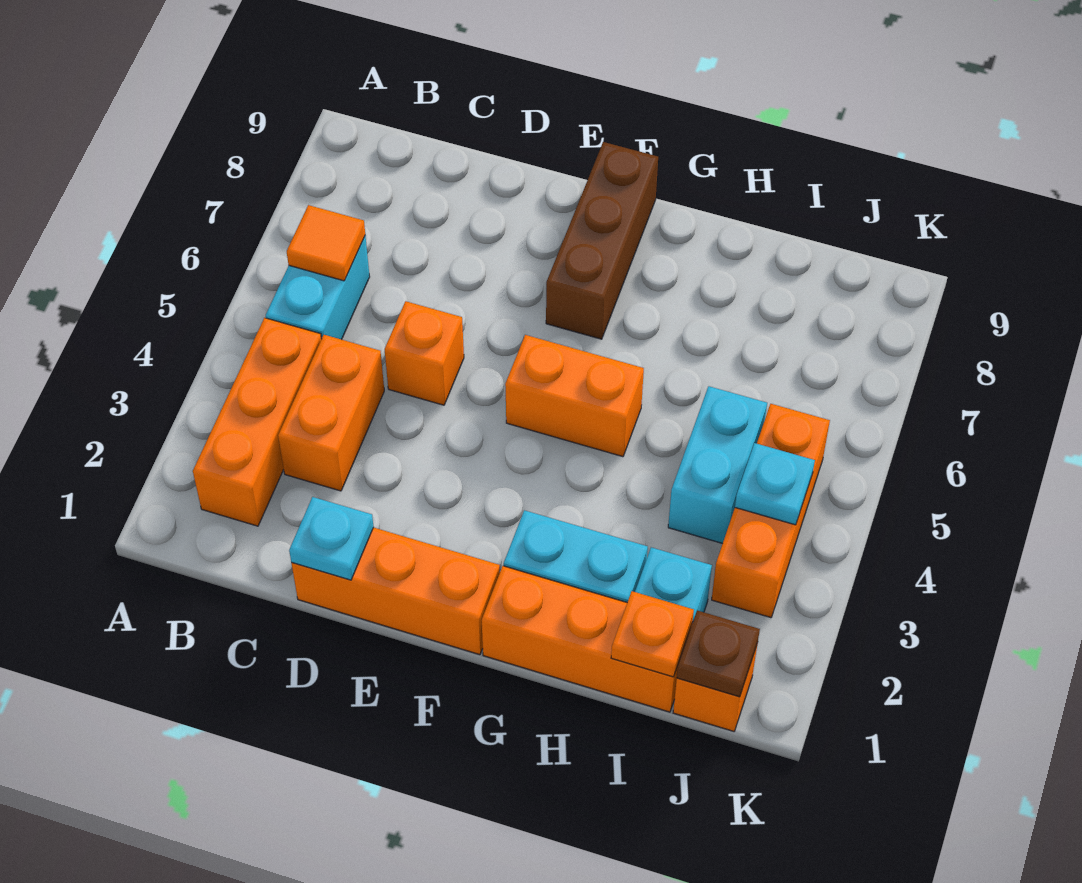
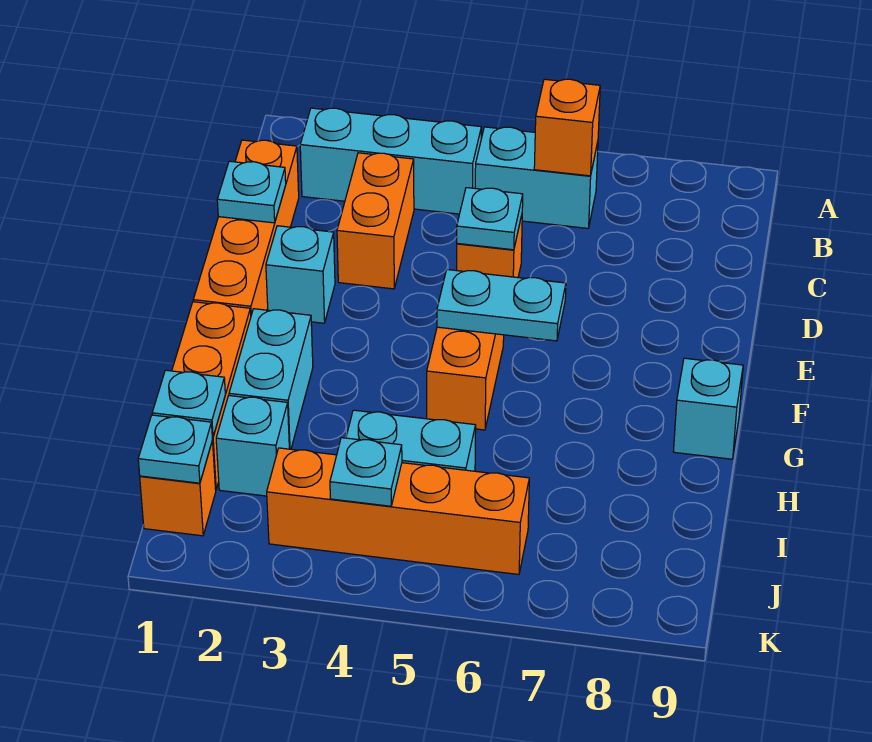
orange brick B2:B4 level 1 -> cyan brick B2:B4 level 1
orange tile B6 level 2 -> orange brick B6 level 2
orange brick C3:C4 level 1 -> orange brick C3:D3 level 1
orange brick D1:F1 level 1 -> orange brick C1:F1 level 1
none -> cyan plate D5 level 2
none -> cyan brick E2 level 1
none -> cyan plate F5:F6 level 2
brown brick F7:F9 level 1 -> none
none -> cyan brick G9 level 1
orange plate I1 level 2 -> cyan plate I1 level 2
brown plate J1 level 2 -> cyan plate J1 level 2
orange brick J3:J5 level 1 -> orange brick J3:J6 level 1

